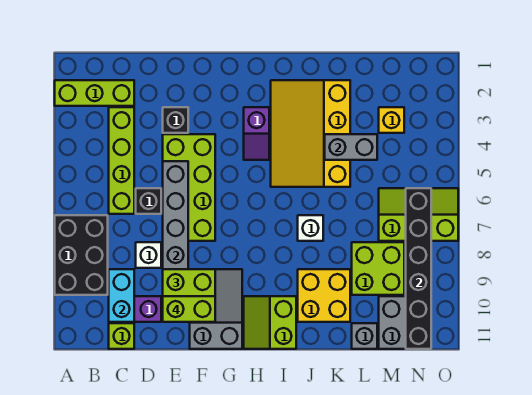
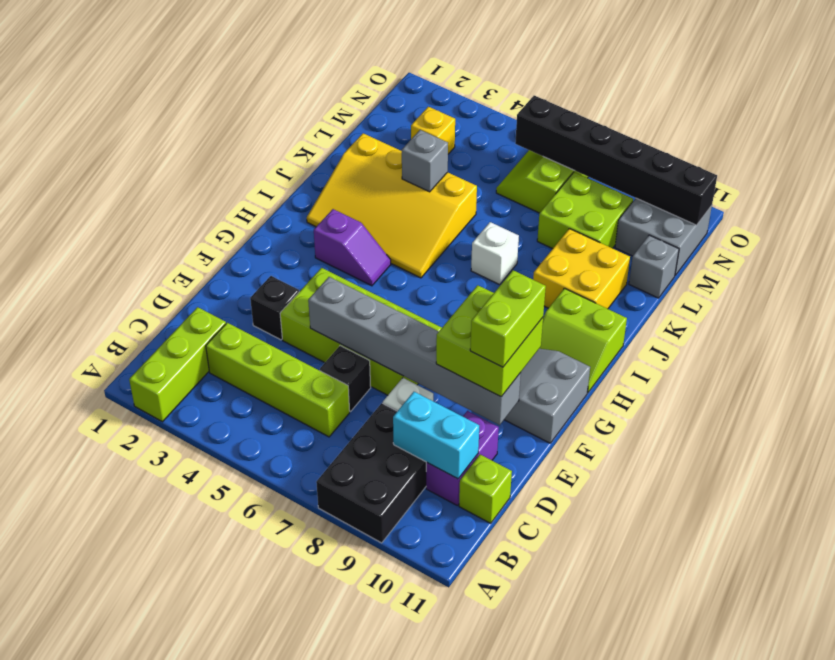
black brick A7:B9 level 1 -> black brick A8:C9 level 1
grey brick K4:L4 level 2 -> grey brick K4 level 2

